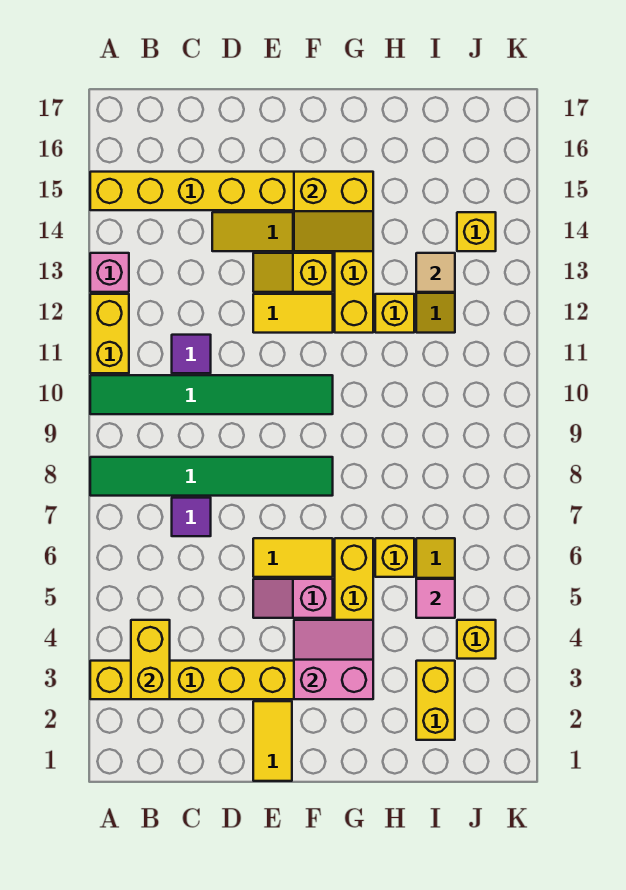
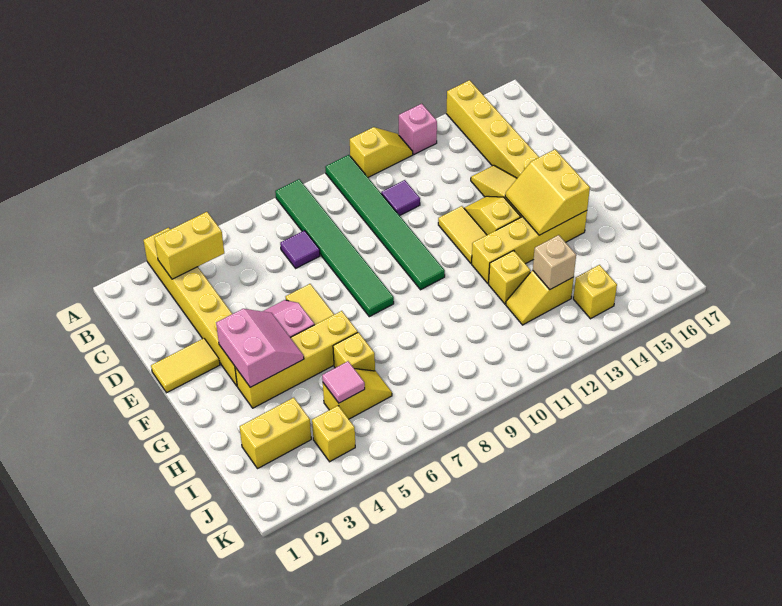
yellow brick A11:A12 level 1 -> yellow slope A11:A12 level 1 top 11
tan tile I13 level 2 -> tan brick I13 level 2

